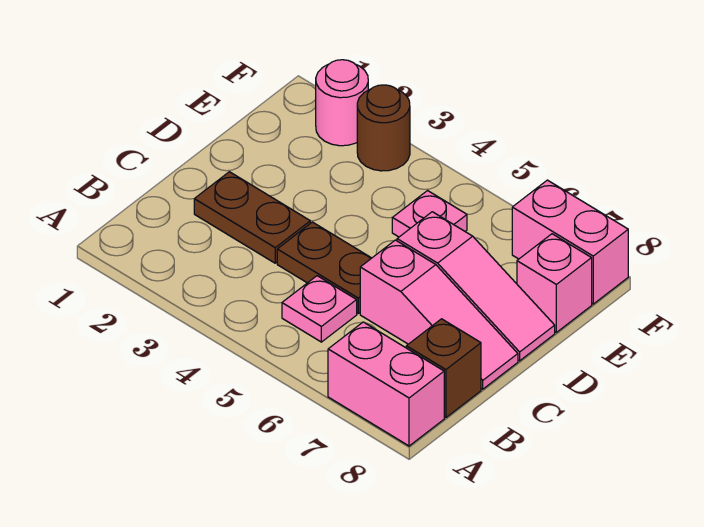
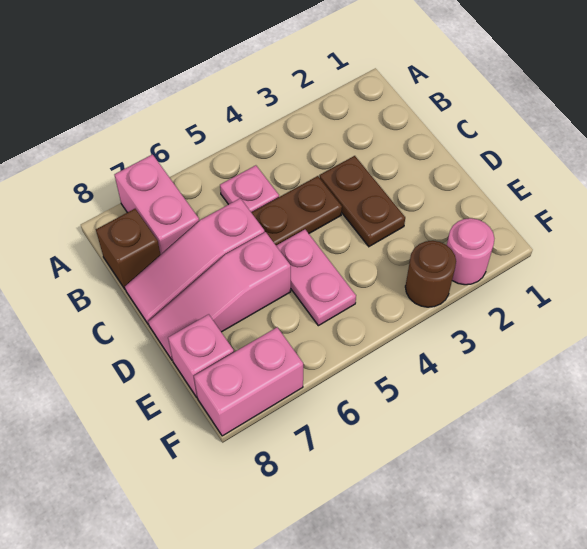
pink brick A7:A8 level 1 -> pink brick A7:B7 level 1
brown plate C2:C3 level 1 -> brown plate C3:D3 level 1
pink plate E5 level 1 -> pink plate D5:E5 level 1

